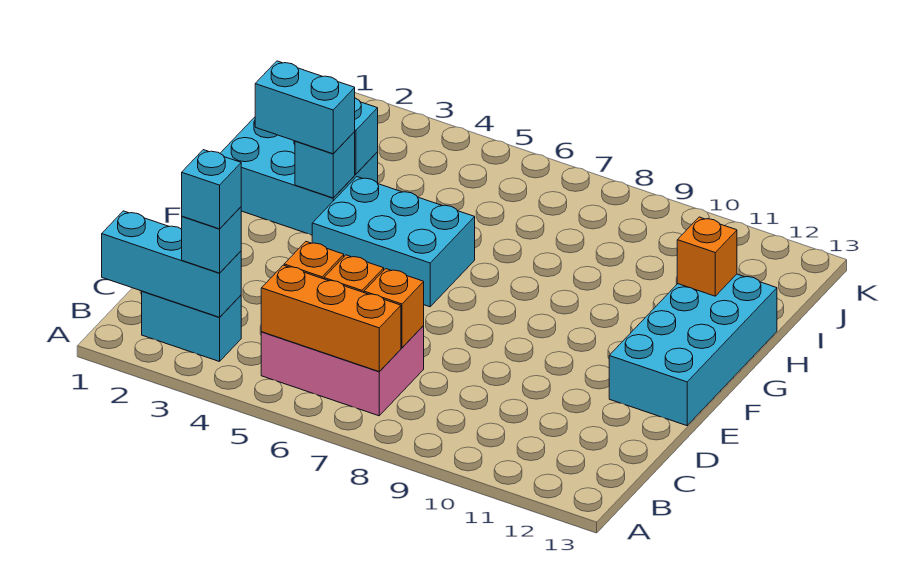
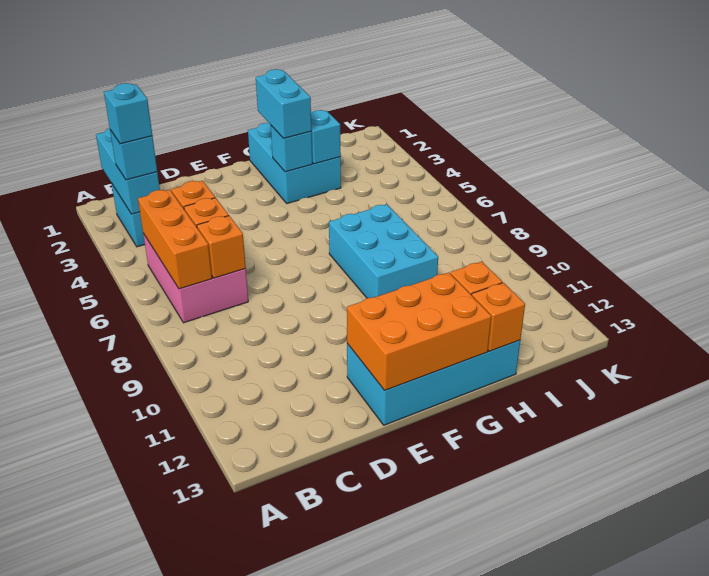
none -> orange brick E12:G13 level 2
cyan brick F4:G6 level 1 -> cyan brick G7:H9 level 1
none -> orange brick H13 level 2

